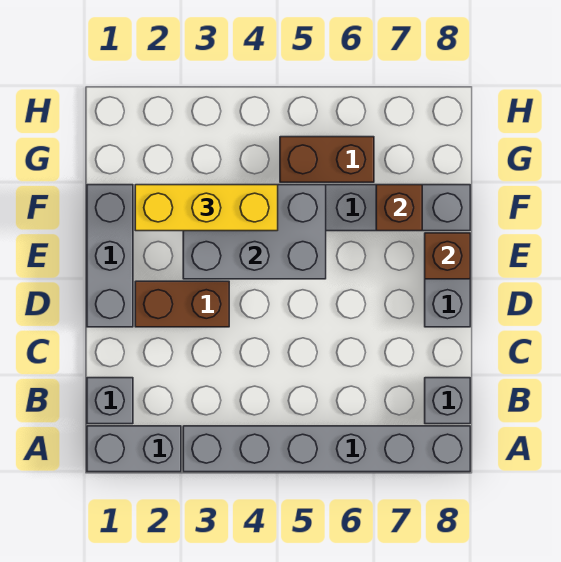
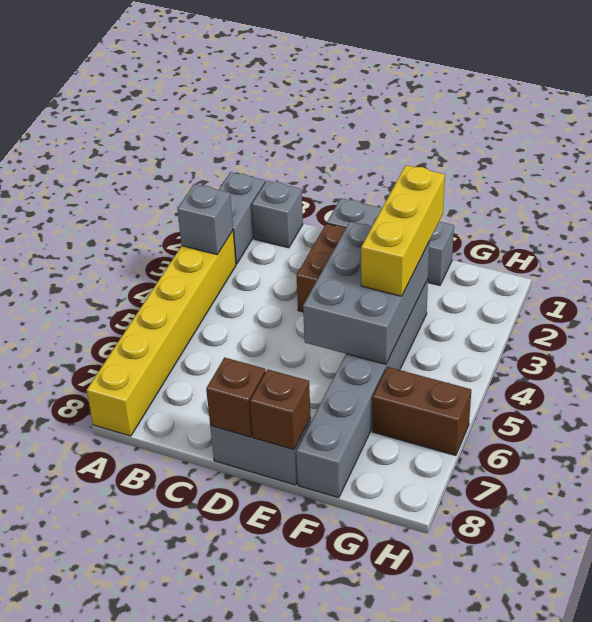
grey brick A3:A8 level 1 -> yellow brick A3:A8 level 1
grey brick B8 level 1 -> grey brick A3 level 2
brown brick F7 level 2 -> brown brick D8 level 2
brown brick G5:G6 level 1 -> brown brick G6:H6 level 1

